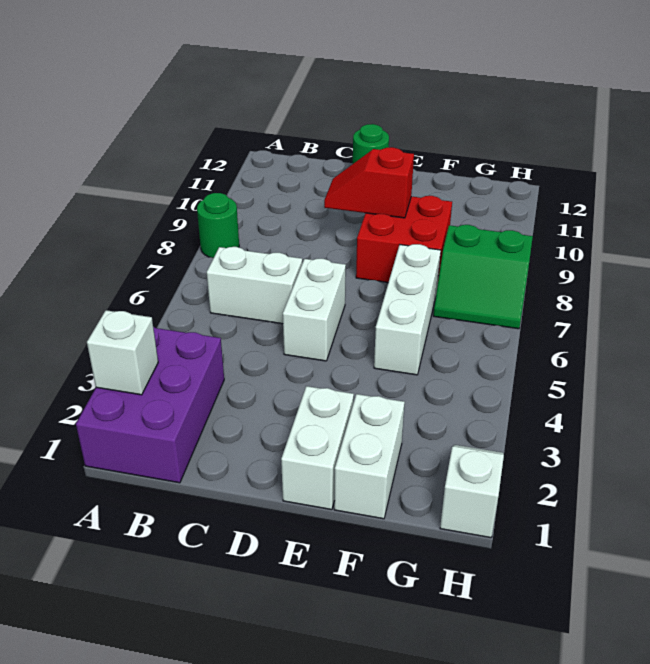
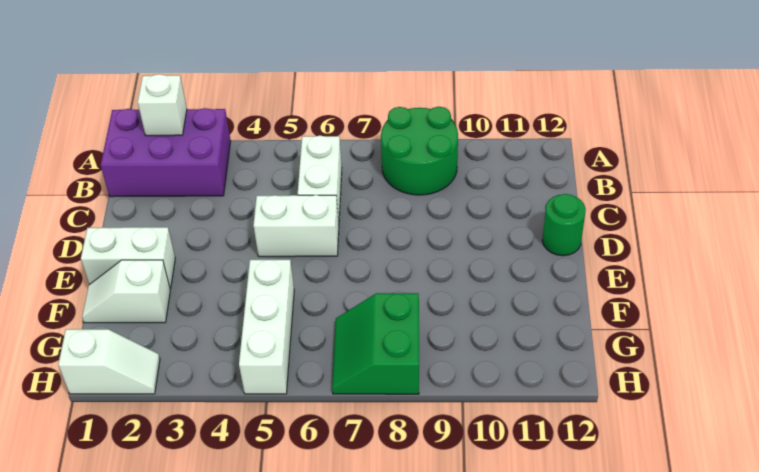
green round brick A8 level 1 -> green round brick A8:B9 level 1
red slope D9:E9 level 2 top E -> none
red brick E8:F9 level 1 -> none
white brick F1:F2 level 1 -> white slope F1:F2 level 1 top 2
white brick F5:F7 level 1 -> white brick F5:H5 level 1

